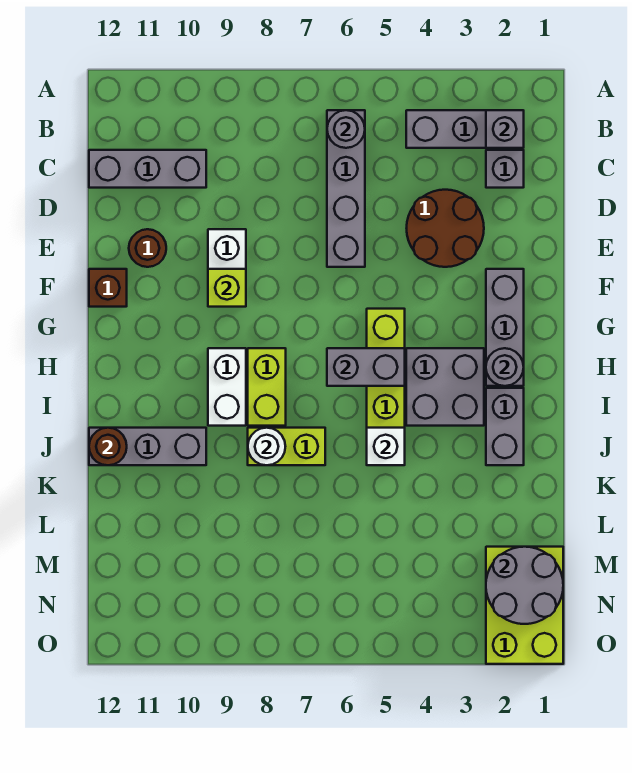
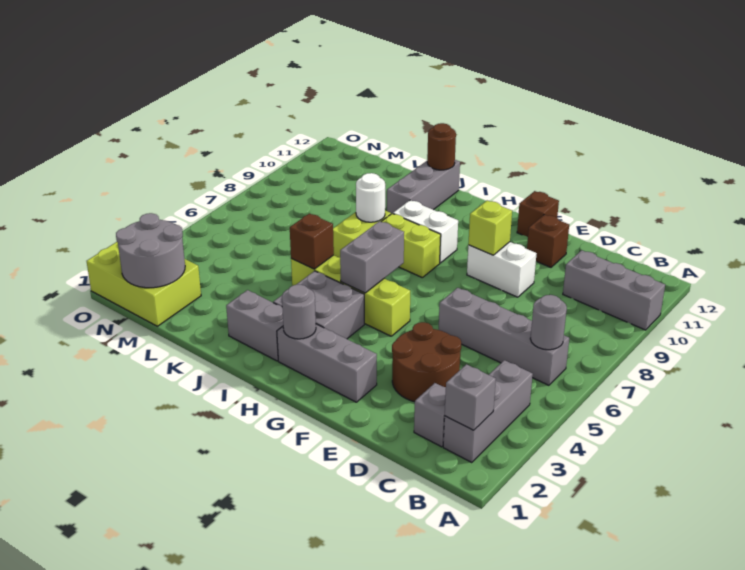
grey brick C10:C12 level 1 -> grey brick A10:C10 level 1
brown round brick E11 level 1 -> brown brick E11 level 1
white brick J5 level 2 -> brown brick J5 level 2

